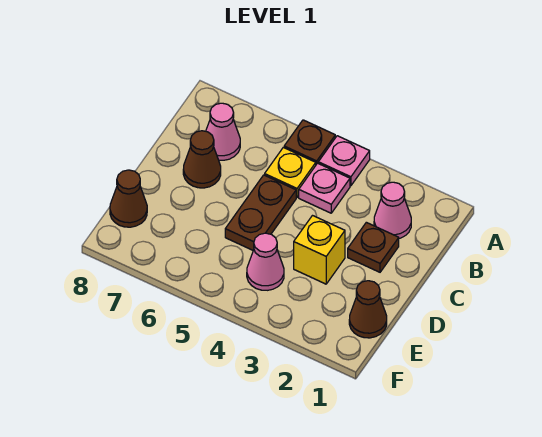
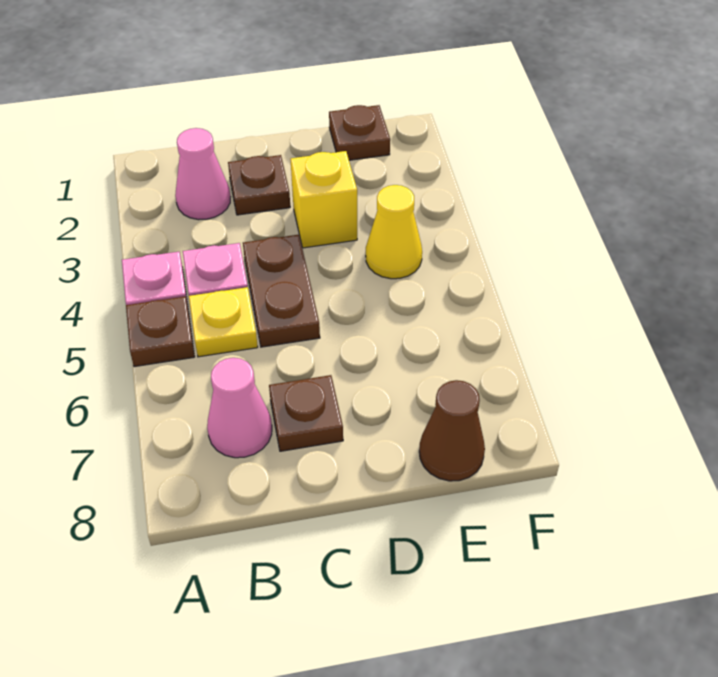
brown plate C5:D5 level 1 -> brown plate C4:C5 level 1
brown cone C7 level 1 -> brown plate C7 level 1
brown cone E1 level 1 -> brown plate E1 level 1
pink cone E4 level 1 -> yellow cone E4 level 1

